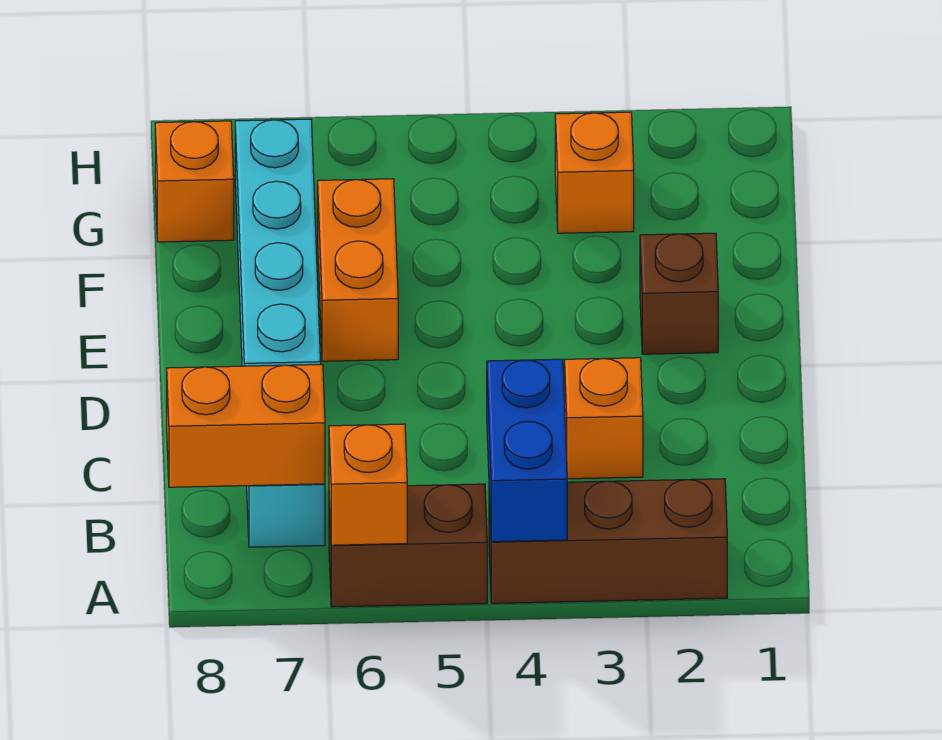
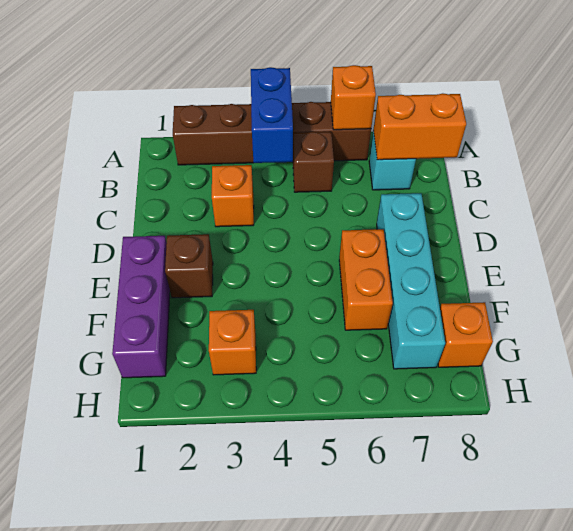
none -> brown brick B5 level 1
none -> purple brick E1:G1 level 1

